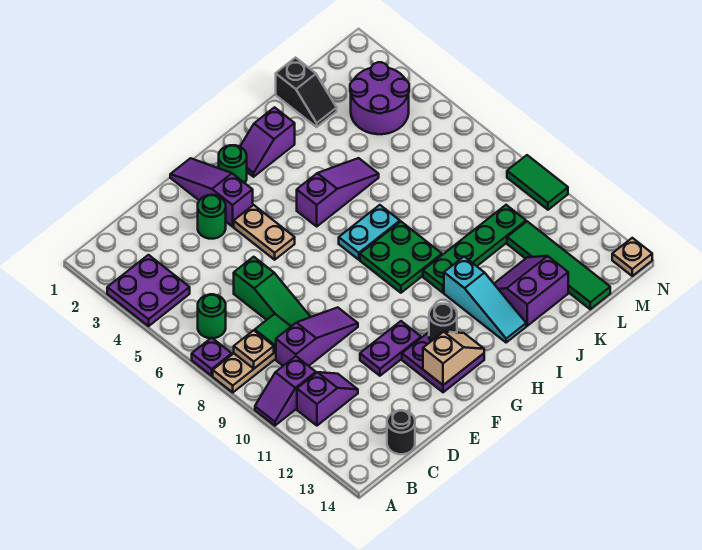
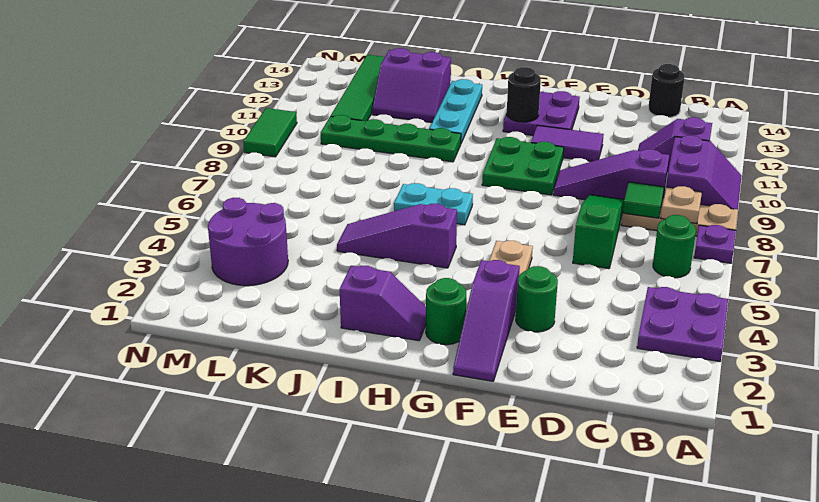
purple slope A10:B10 level 1 top B -> purple slope A9:B10 level 1 top B
purple plate E11:F11 level 1 -> purple tile E11:F11 level 1
tan slope F13:G13 level 2 top F -> none
green plate H8:I9 level 1 -> green plate F9:G10 level 1
cyan slope I11:I13 level 1 top 11 -> cyan plate I11:I13 level 1
black slope K1:K2 level 1 top 1 -> none
tan plate N14 level 1 -> none

